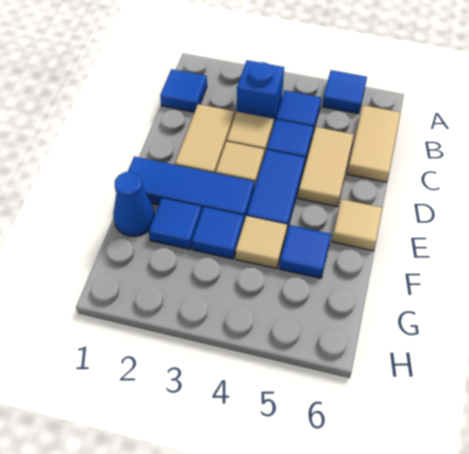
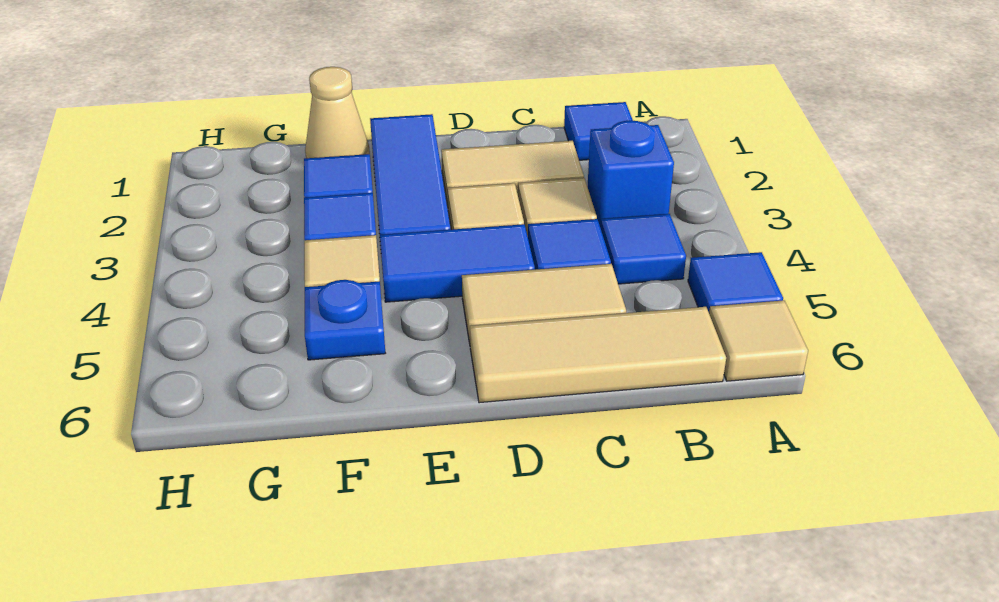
tan tile B6:C6 level 1 -> tan tile B6:D6 level 1
tan tile E6 level 1 -> tan tile A6 level 1
blue cone F1 level 1 -> tan cone F1 level 1
blue tile F5 level 1 -> blue plate F5 level 1

